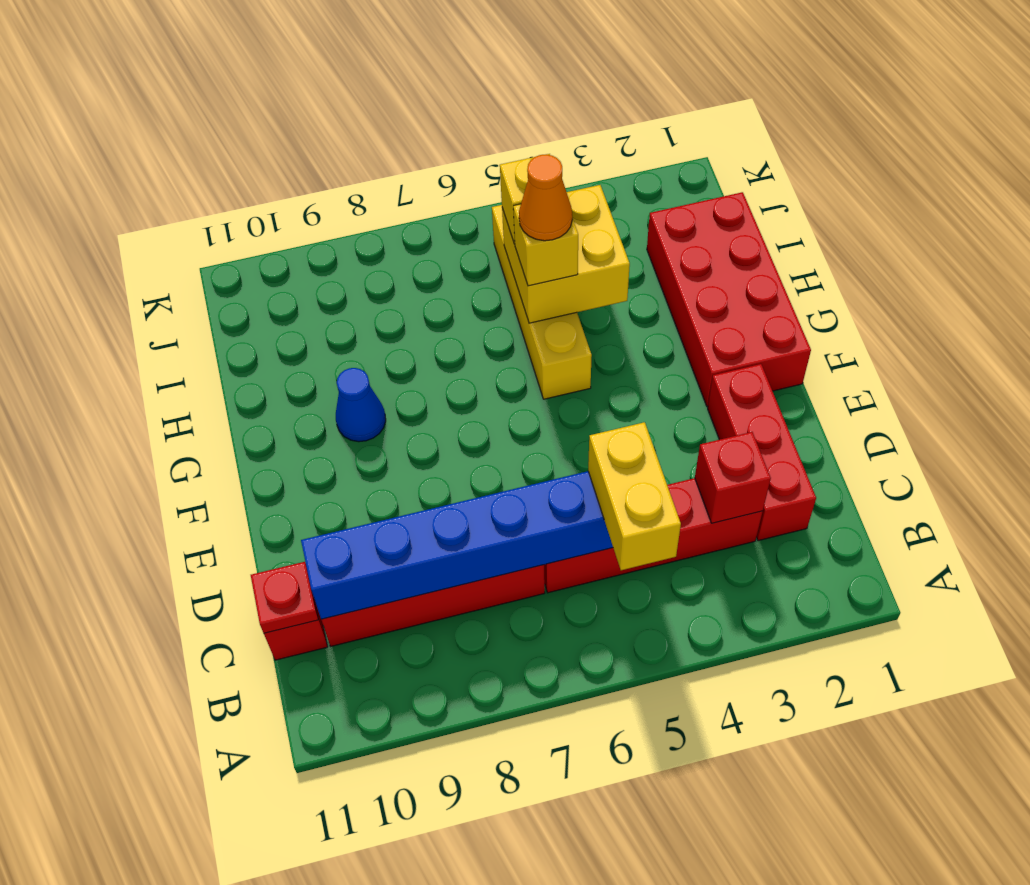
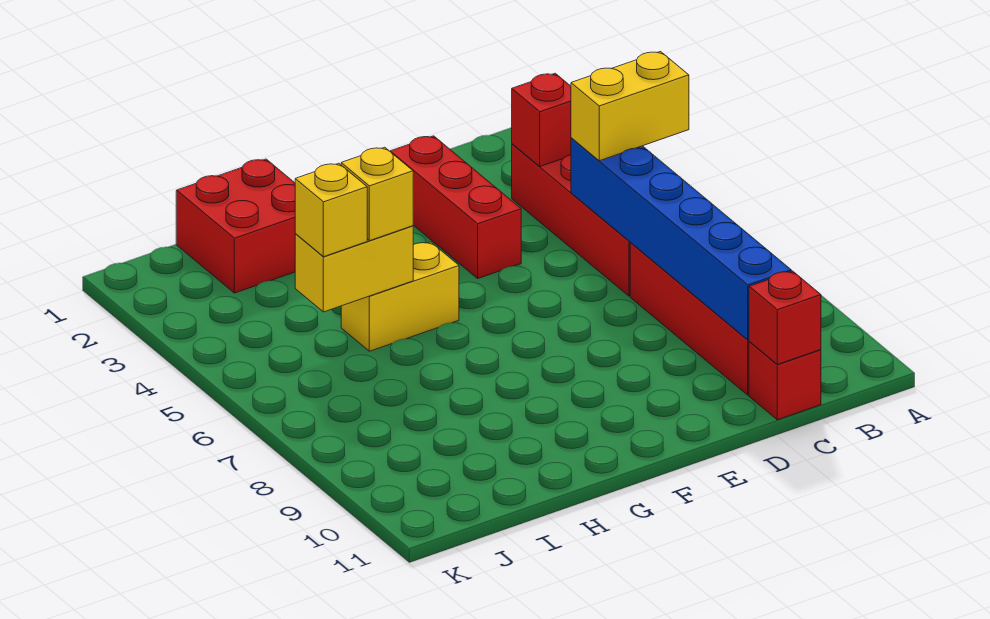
red brick C2:E2 level 1 -> red brick E2:E4 level 1
red plate C11 level 2 -> red brick C11 level 2
red brick F1:I2 level 1 -> red brick H1:I2 level 1
yellow brick G5:J5 level 1 -> yellow brick G5:H5 level 1
blue cone G9 level 1 -> none
yellow brick H4:I5 level 2 -> yellow brick H5:I5 level 2
orange cone H5 level 4 -> none

